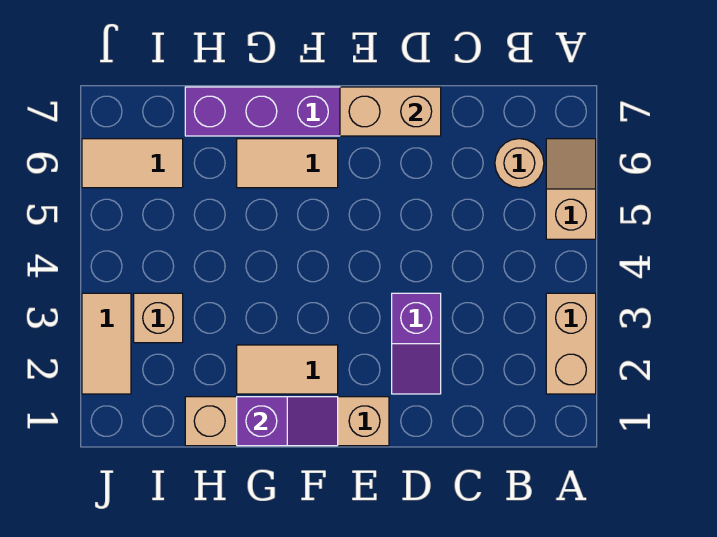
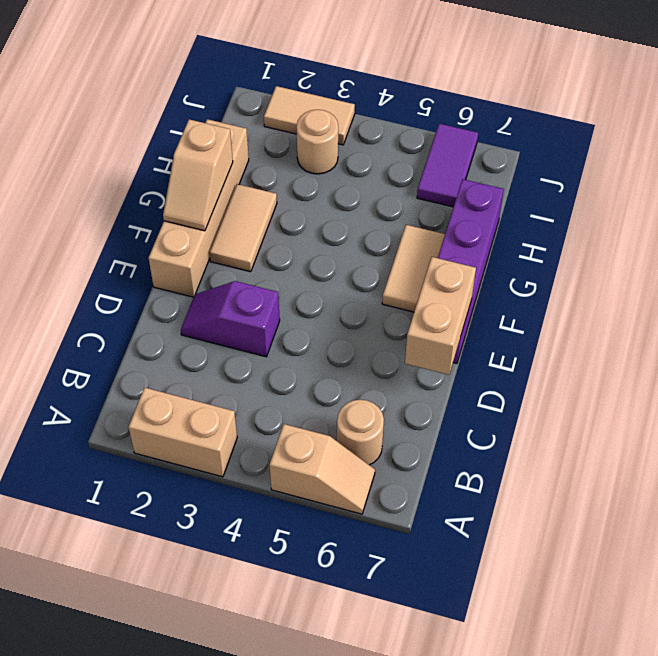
purple slope F1:G1 level 2 top G -> tan slope F1:G1 level 2 top G
tan brick I3 level 1 -> tan round brick I3 level 1
tan tile I6:J6 level 1 -> purple tile I6:J6 level 1

